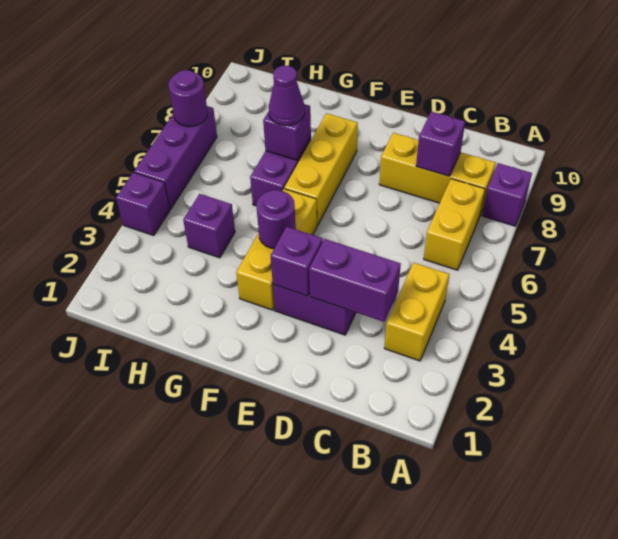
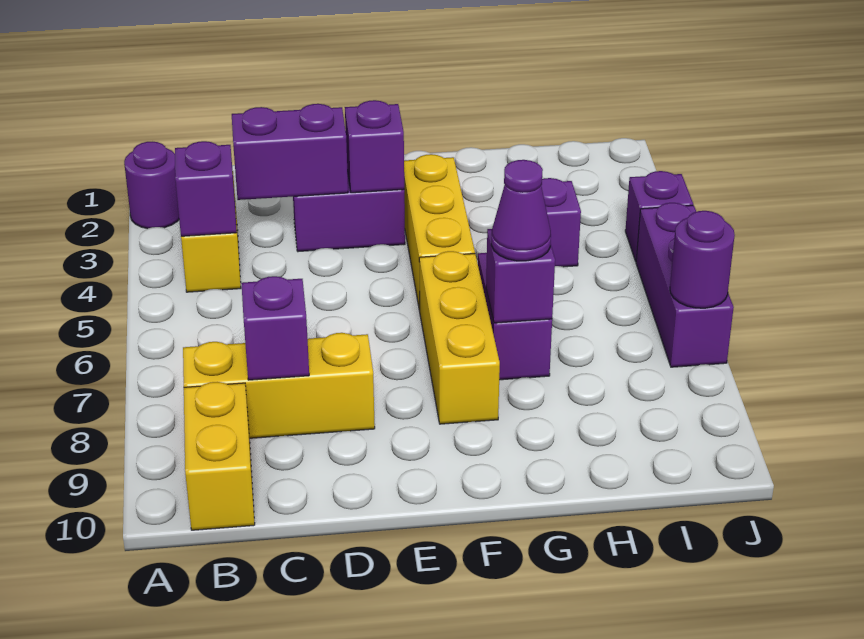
purple brick A8 level 1 -> purple brick B4 level 2
yellow brick B6:B7 level 1 -> yellow brick B9:B10 level 1
purple round brick F4 level 2 -> purple round brick A2 level 1

